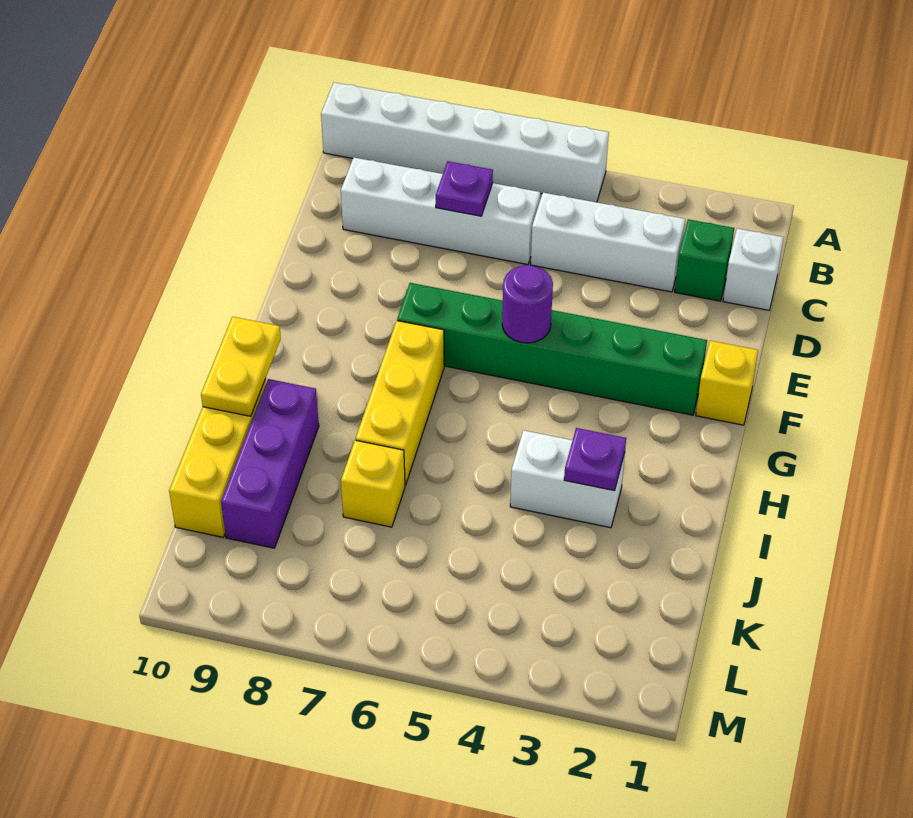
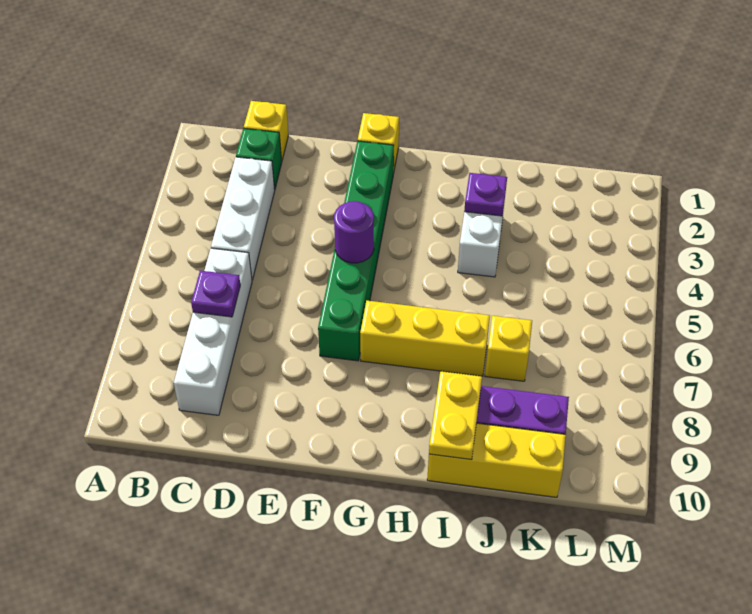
white brick A5:A10 level 1 -> none
white brick C1 level 1 -> yellow brick C1 level 1
yellow plate H10:I10 level 2 -> yellow plate I9:I10 level 2

